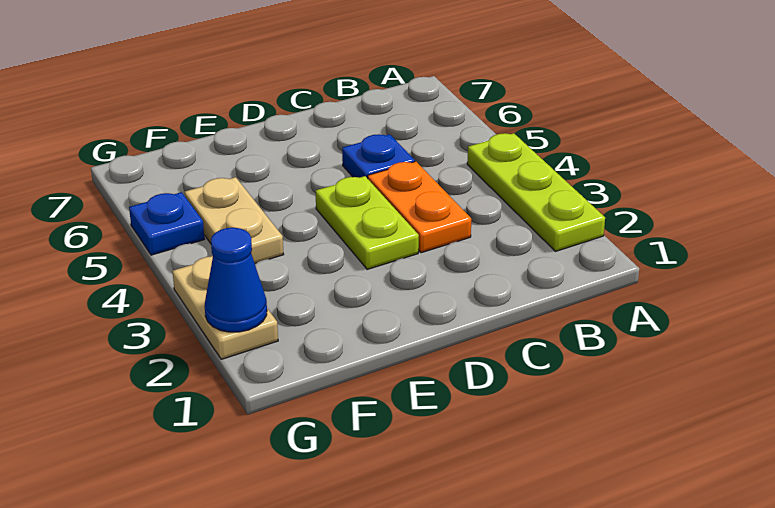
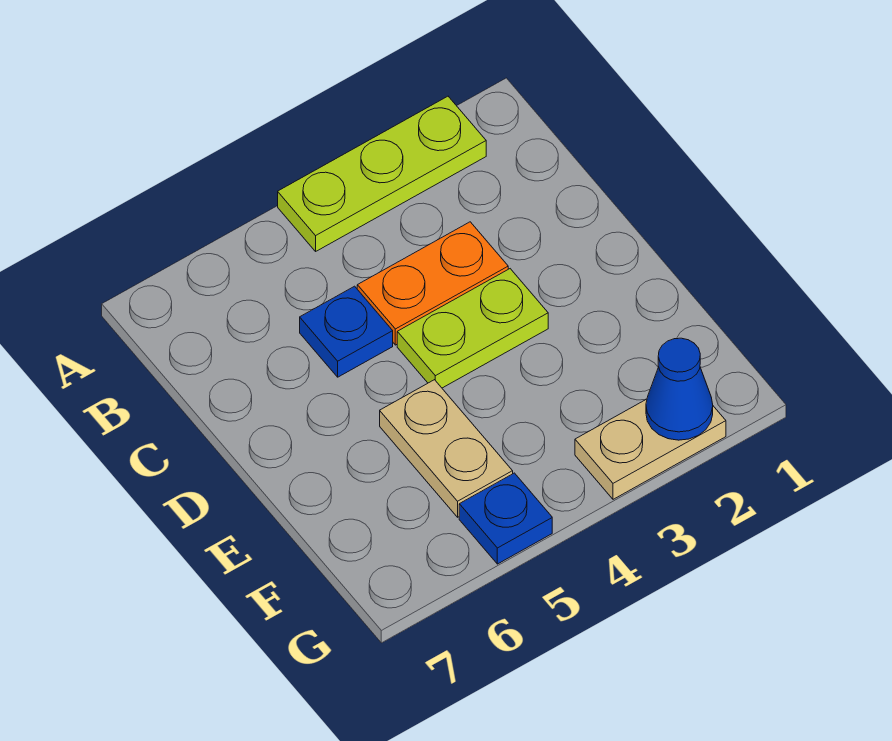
tan plate F4:F5 level 1 -> tan plate E5:F5 level 1

